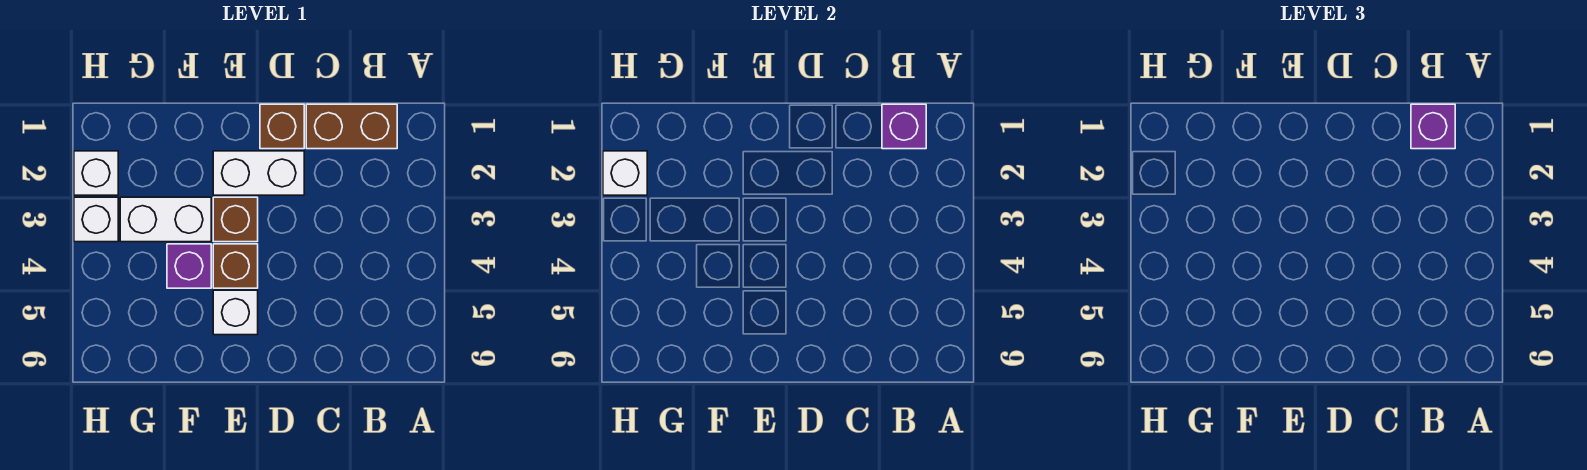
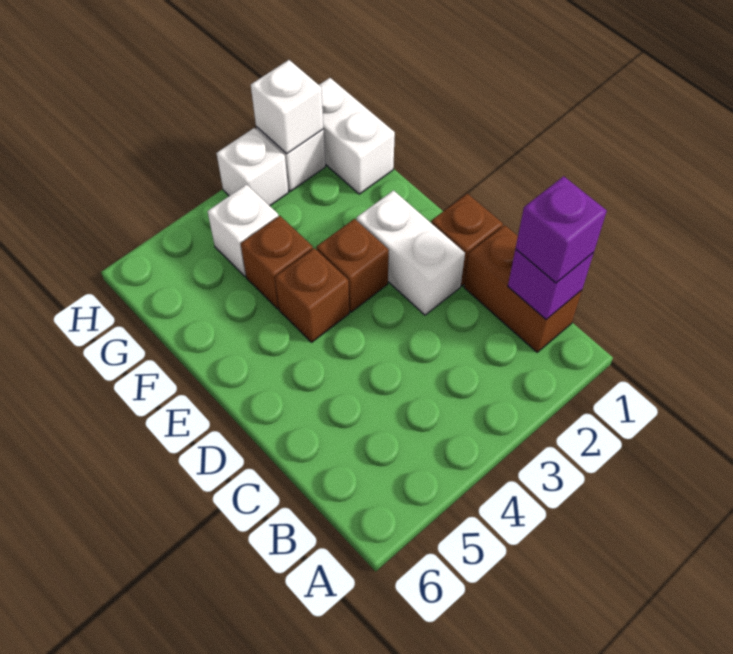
white brick E5 level 1 -> white brick G4 level 1
white brick F3:G3 level 1 -> white brick G1:H1 level 1
purple brick F4 level 1 -> brown brick F4 level 1

